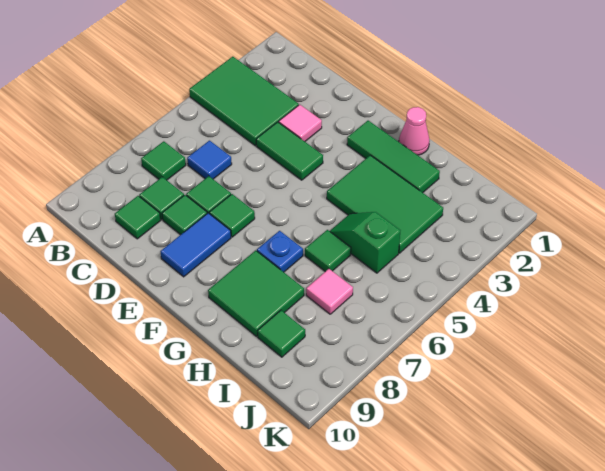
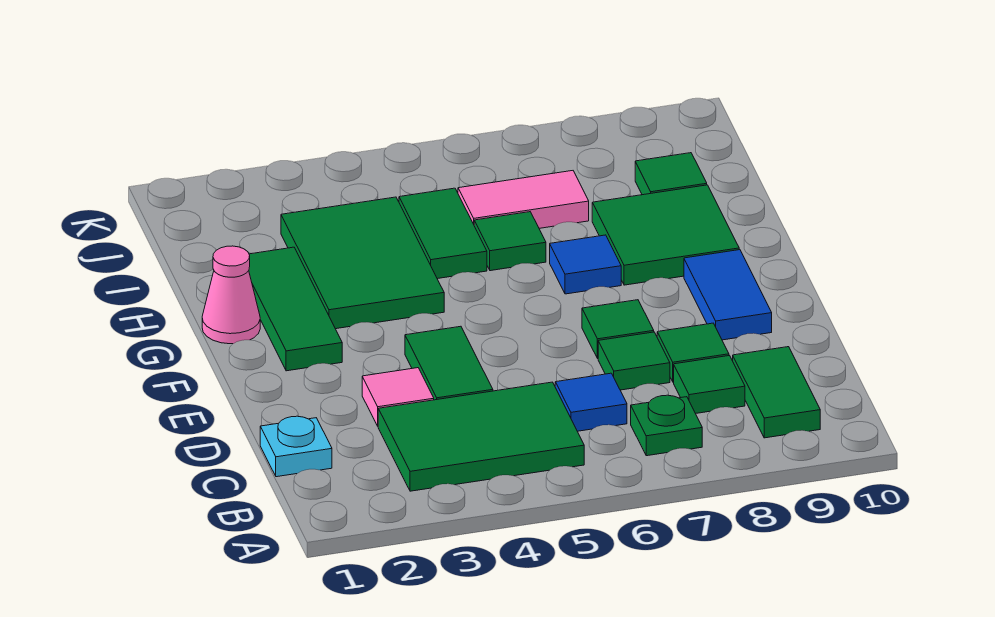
green tile A3:C4 level 1 -> green tile B3:C5 level 1
green tile B7 level 1 -> green plate B7 level 1
none -> cyan plate C1 level 1
green tile C9 level 1 -> green tile B9:C9 level 1
blue tile E8:E9 level 1 -> blue tile E9:F9 level 1
blue plate G7 level 1 -> blue tile G7 level 1
green slope H5:I5 level 1 top I -> green tile H5:I5 level 1
pink tile I7 level 1 -> pink tile I6:I7 level 1

